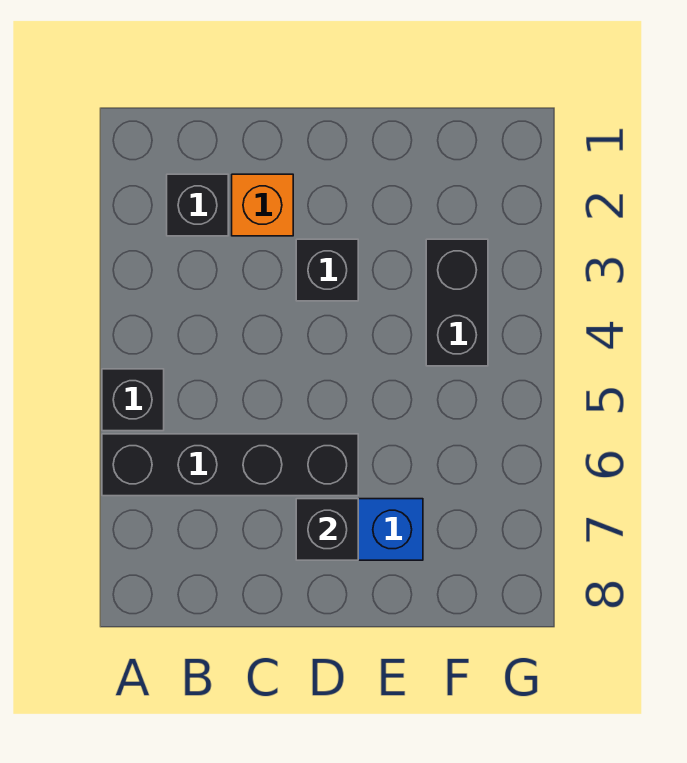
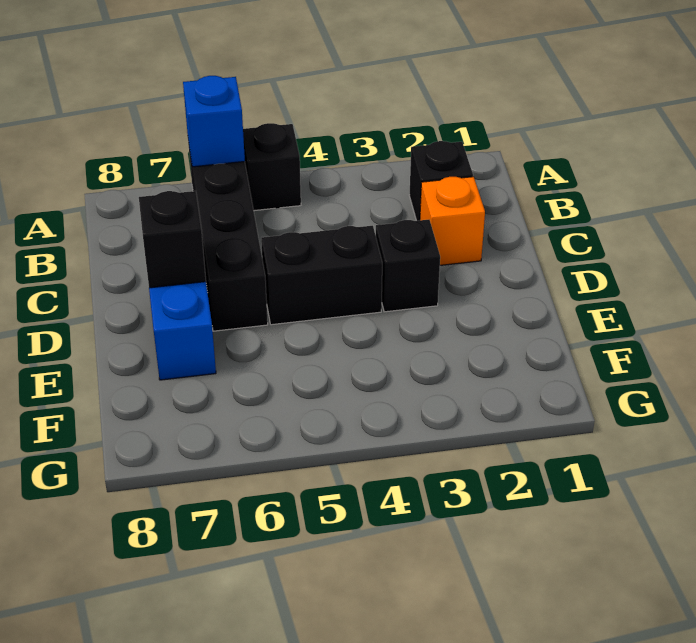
none -> blue brick A6 level 2
black brick F3:F4 level 1 -> black brick D4:D5 level 1

